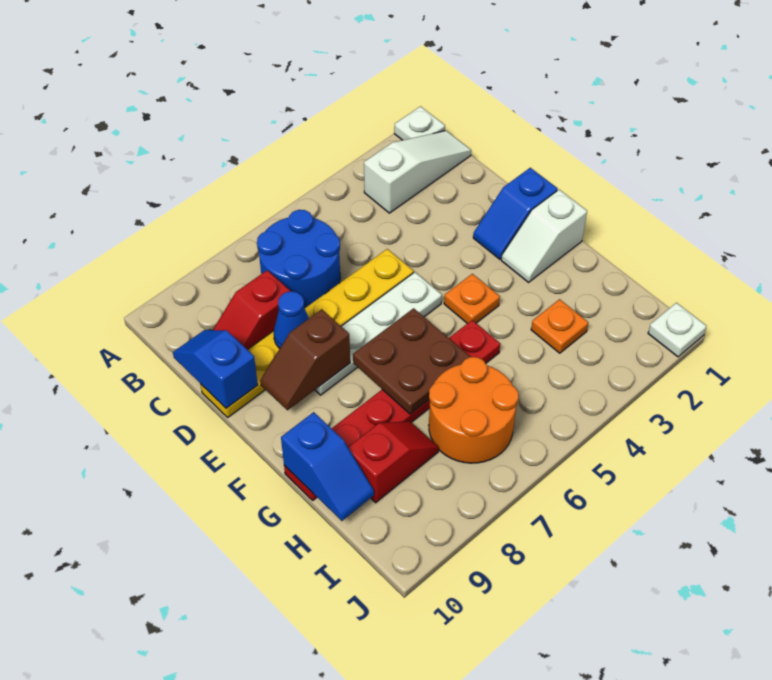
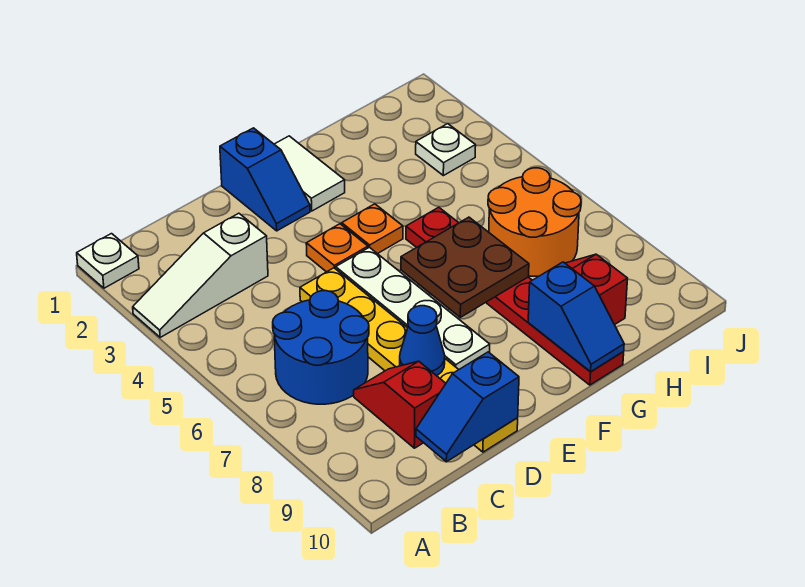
white slope B1:B3 level 1 top 3 -> white slope A3:C3 level 1 top C
red slope C8:C9 level 1 top 8 -> red slope C8:C9 level 1 top 9
brown slope E8:E9 level 2 top 8 -> none
white slope F1:F2 level 1 top 1 -> white tile F1:F2 level 1
blue slope G10:H10 level 2 top G -> blue slope G9:G10 level 2 top 9
orange plate H3 level 1 -> orange plate E4 level 1
white plate J1 level 1 -> white plate I3 level 1

